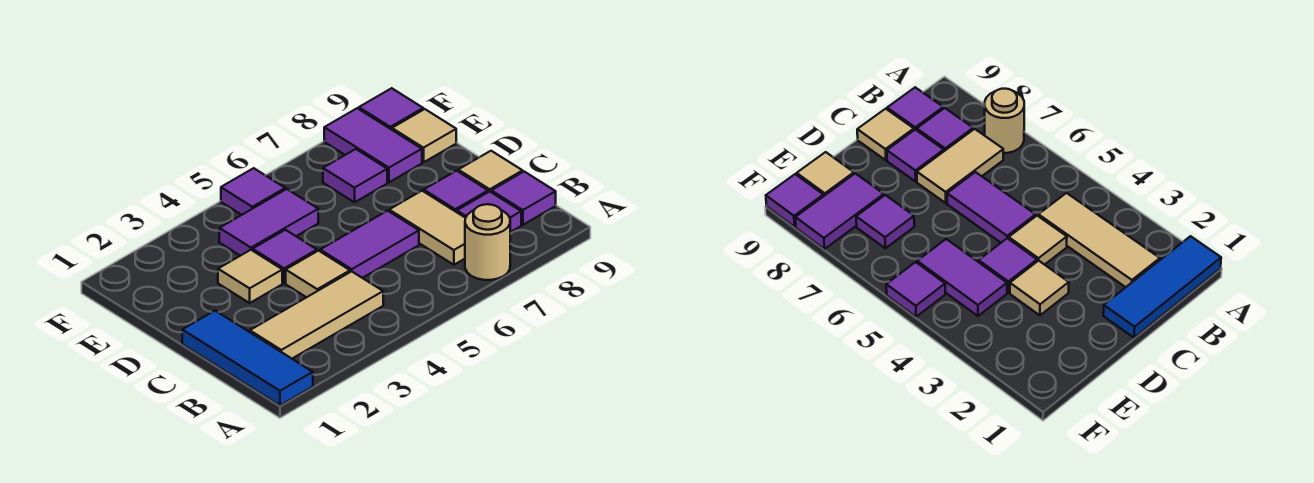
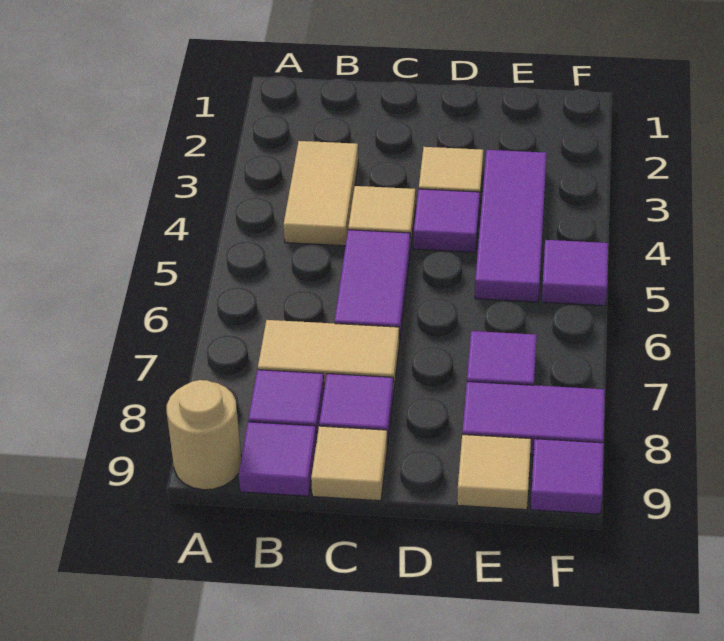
blue tile A1:C1 level 1 -> none
tan round brick A7 level 1 -> tan round brick A9 level 1
tan tile B2:B4 level 1 -> tan tile B3:B4 level 1
purple tile E4:E5 level 1 -> purple tile E3:E5 level 1

